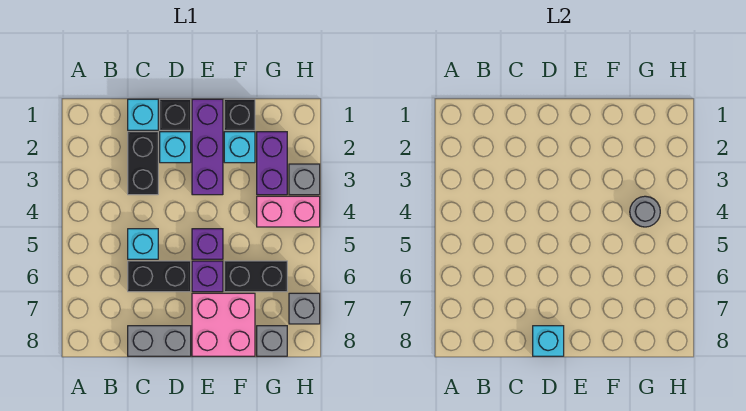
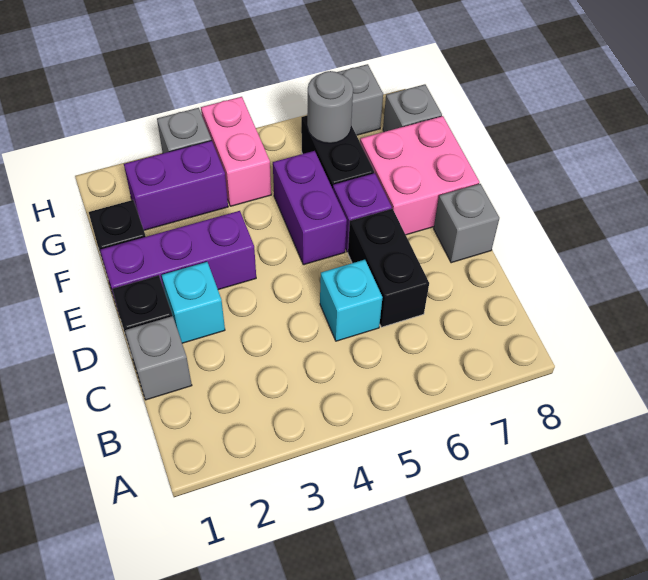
cyan brick C1 level 1 -> grey brick C1 level 1
black brick C2:C3 level 1 -> none
grey brick C8:D8 level 1 -> grey brick D8 level 1
cyan brick D8 level 2 -> none
purple brick E5 level 1 -> purple brick E5:F5 level 1
cyan brick F2 level 1 -> none
grey round brick G4 level 2 -> grey round brick G6 level 2

